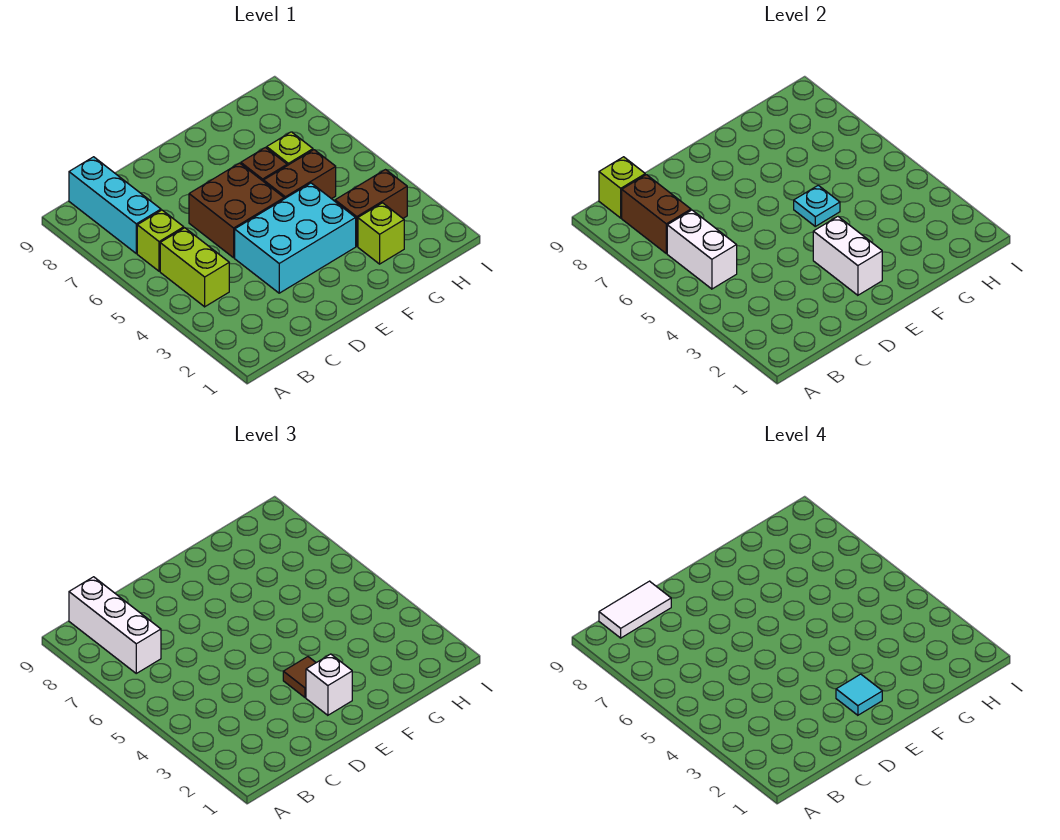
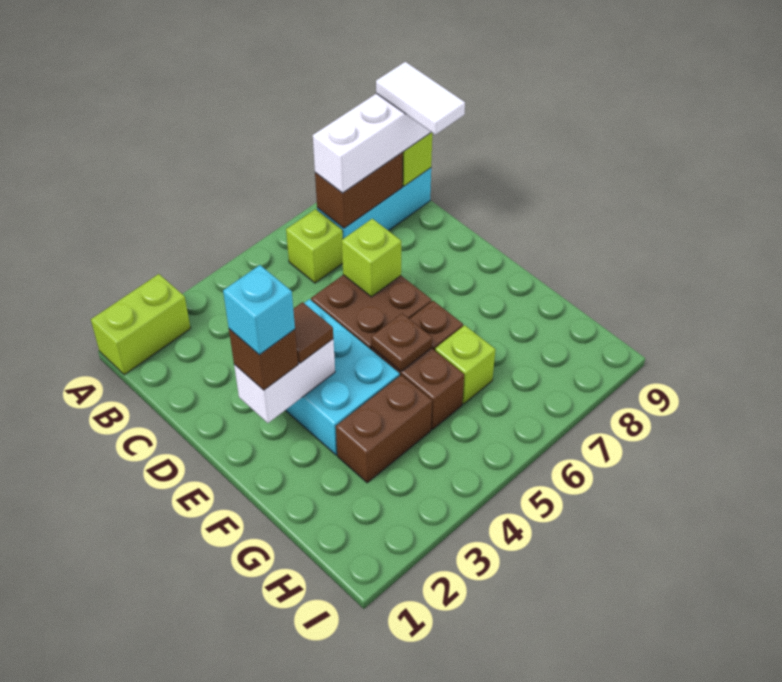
lime brick B4:B5 level 1 -> lime brick A1:A2 level 1
white brick B5:B6 level 2 -> none
white brick E2 level 3 -> brown brick E2 level 3
cyan tile E2 level 4 -> cyan brick E2 level 4
cyan plate F5 level 2 -> brown plate F5 level 2
lime brick G2 level 1 -> lime brick D6 level 2
brown brick G3:H3 level 1 -> brown brick G3:G4 level 1

